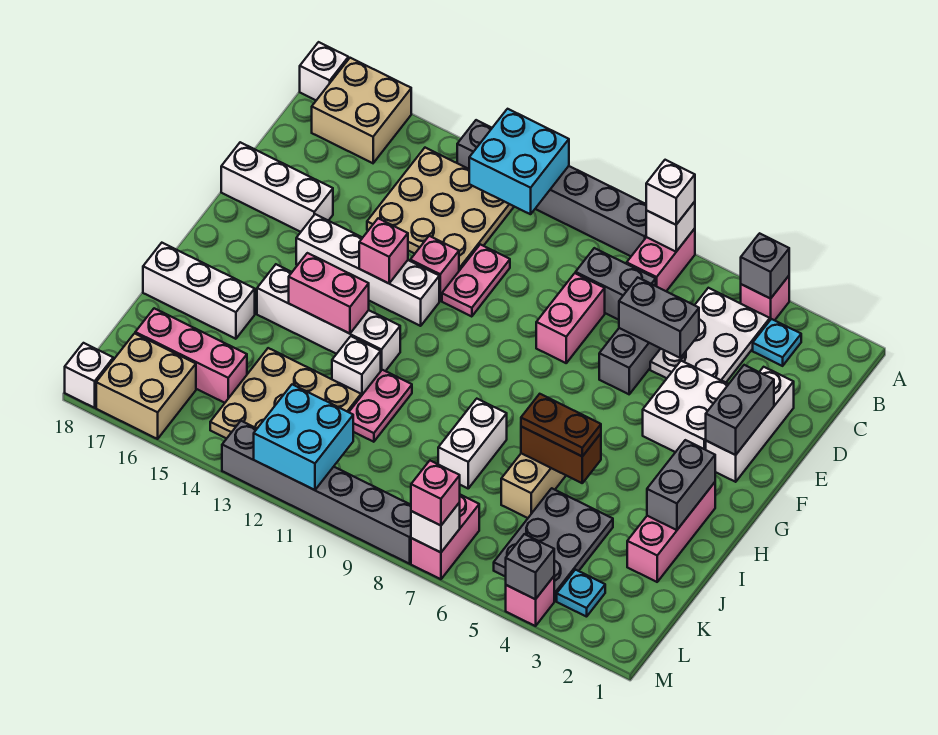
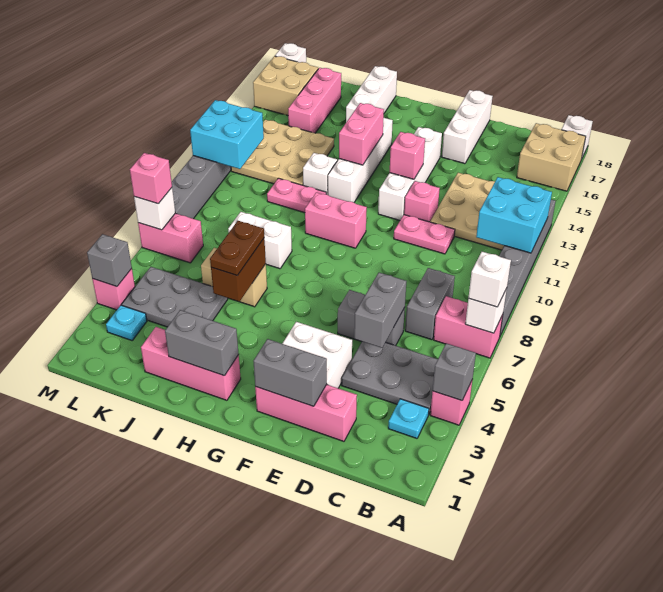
white plate B4:D5 level 1 -> grey plate B4:D5 level 1
white brick D2:F2 level 1 -> pink brick D2:F2 level 1
pink brick D8:E8 level 1 -> pink brick G10:H10 level 1

